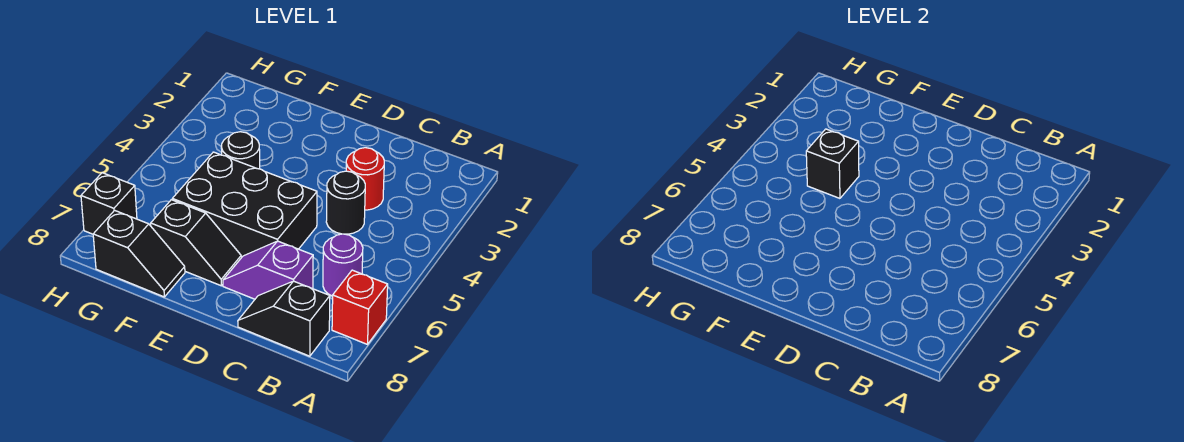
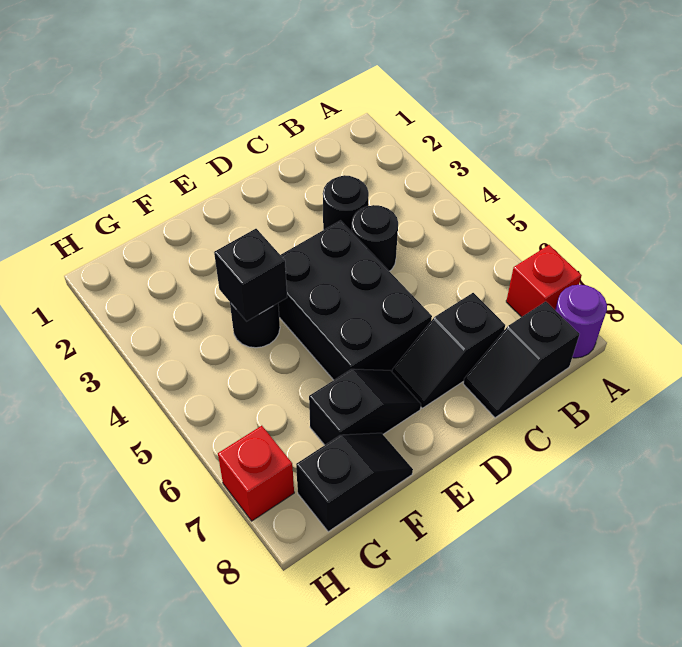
purple round brick B6 level 1 -> purple round brick A8 level 1
red round brick C3 level 1 -> black round brick C3 level 1
purple slope C7:D7 level 1 top C -> black slope C7:D7 level 1 top C
black brick D5:F6 level 1 -> black brick D4:E6 level 1
black brick H7 level 1 -> red brick H7 level 1

